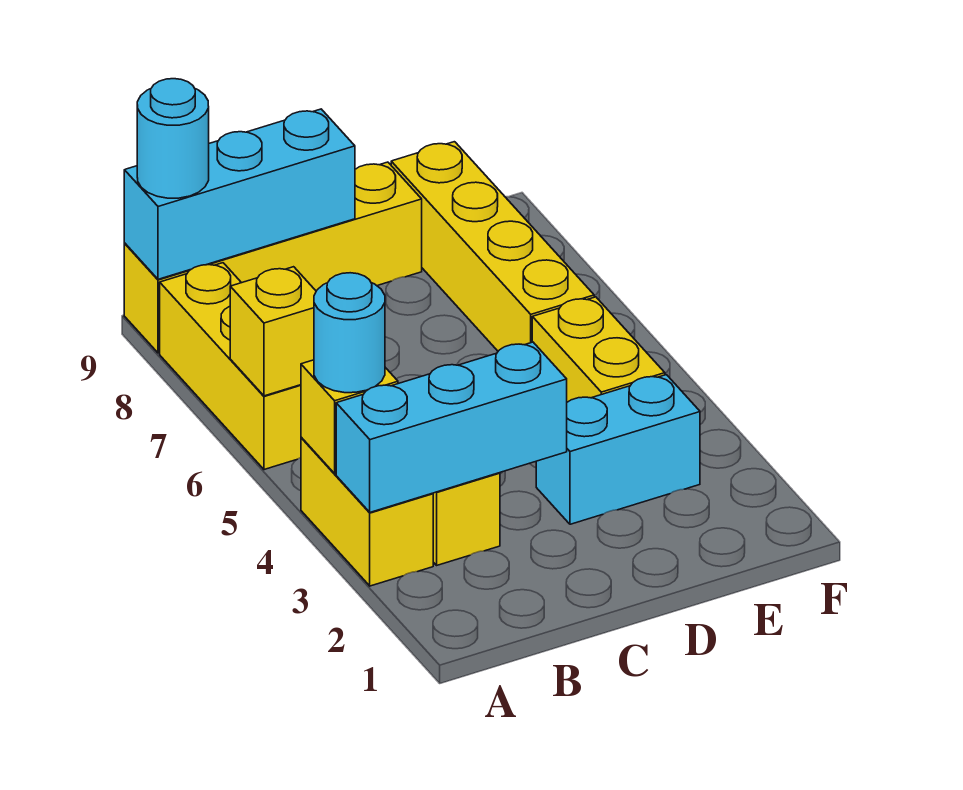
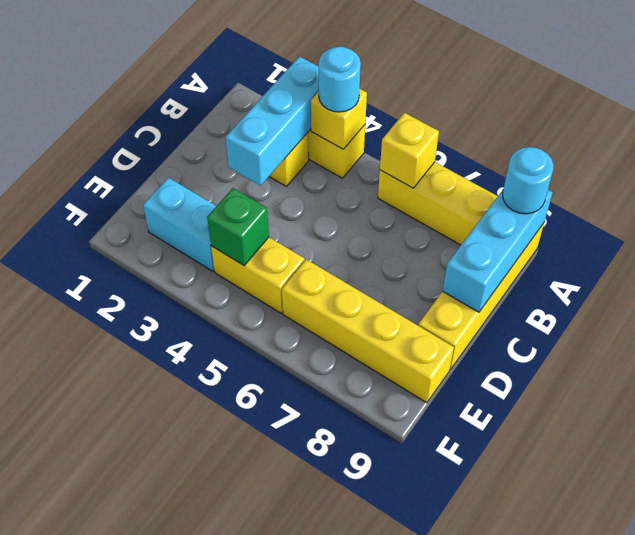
cyan brick D3:E3 level 1 -> cyan brick E2:E3 level 1
none -> green brick E4 level 2

